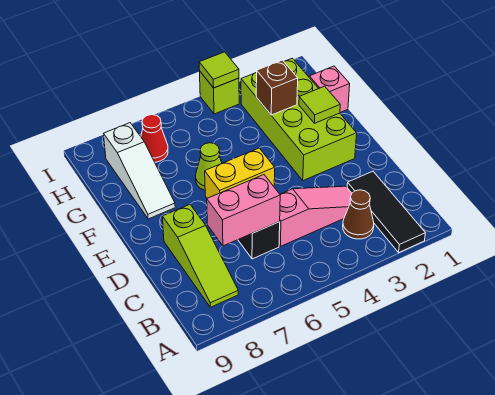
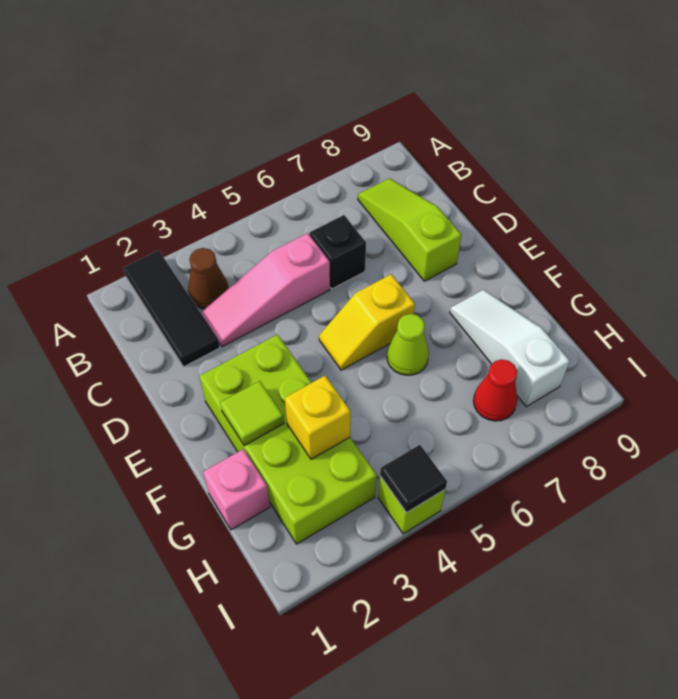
pink brick C6:C7 level 2 -> none
yellow brick E5:E6 level 1 -> yellow slope E5:E6 level 1 top 6
brown brick G3 level 2 -> yellow brick G3 level 2
lime tile I4 level 2 -> black tile I4 level 2

